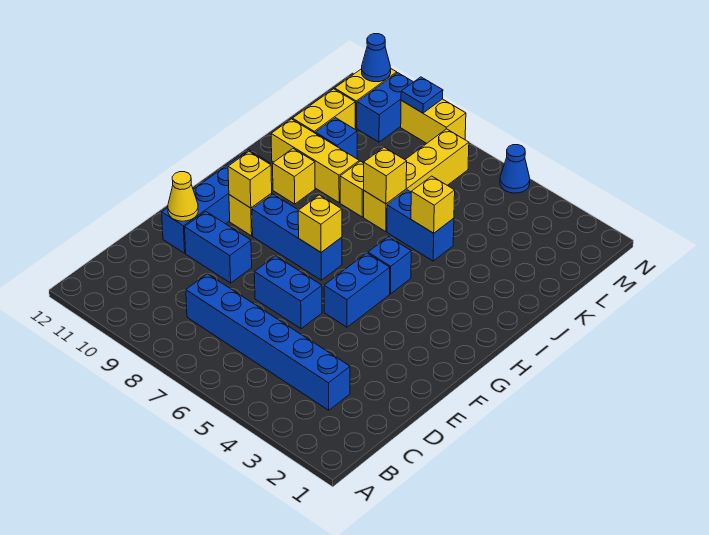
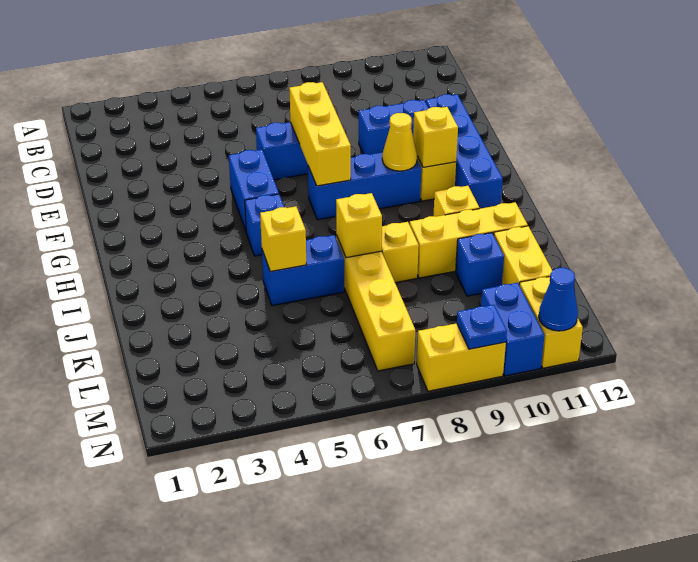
blue brick C3:C8 level 1 -> none
yellow cone E11 level 2 -> yellow cone G9 level 2
yellow brick G7 level 2 -> yellow brick E7:G7 level 2
blue cone N5 level 1 -> none

